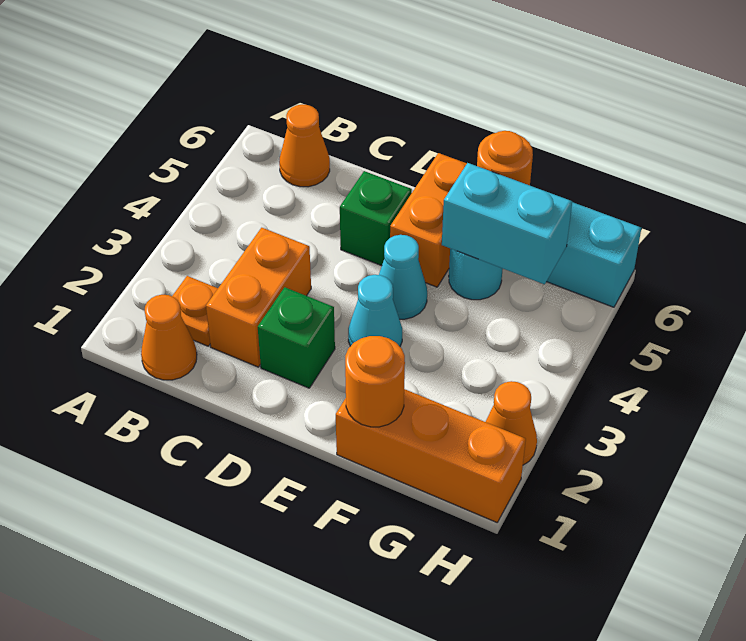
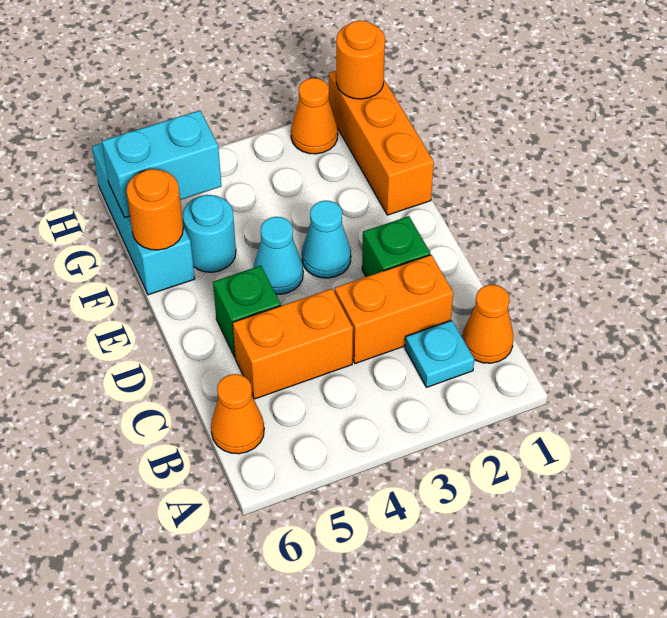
orange plate B2 level 1 -> cyan plate B2 level 1
orange brick E5:E6 level 1 -> orange brick C4:C5 level 1
orange round brick F1 level 2 -> orange round brick H1 level 2
cyan brick F5:G5 level 2 -> cyan brick G5:G6 level 2

